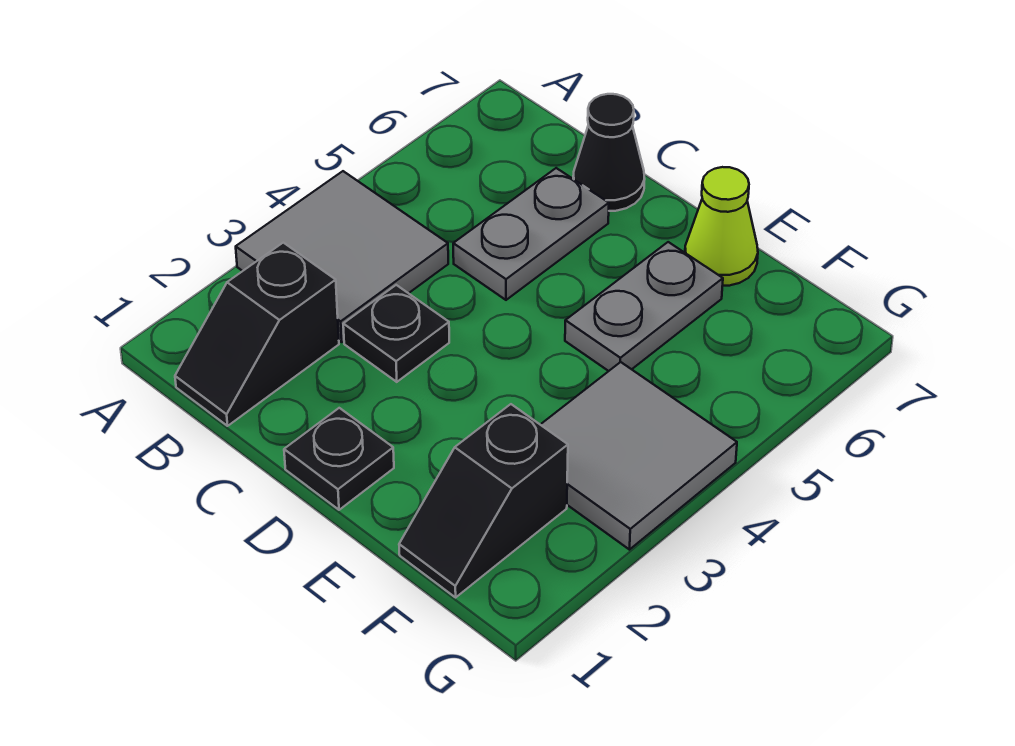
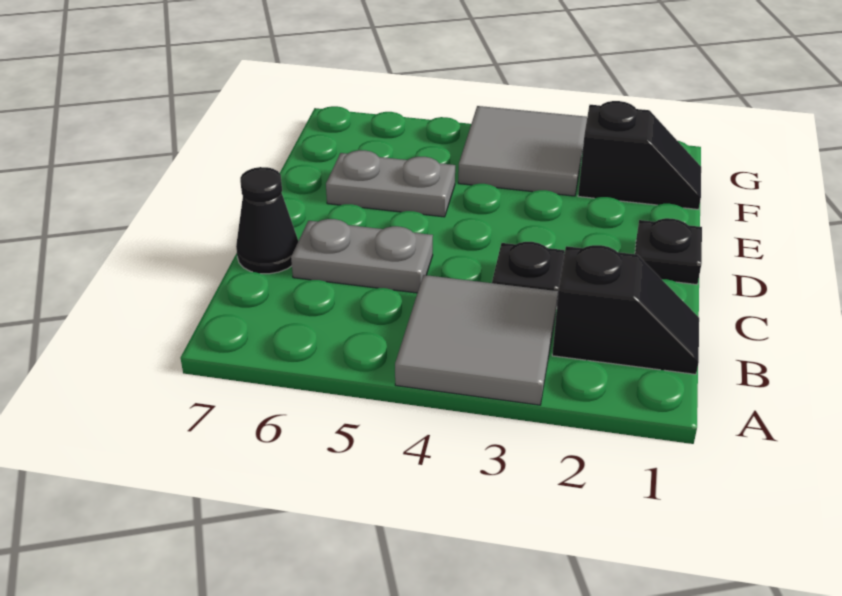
lime cone E7 level 1 -> none

